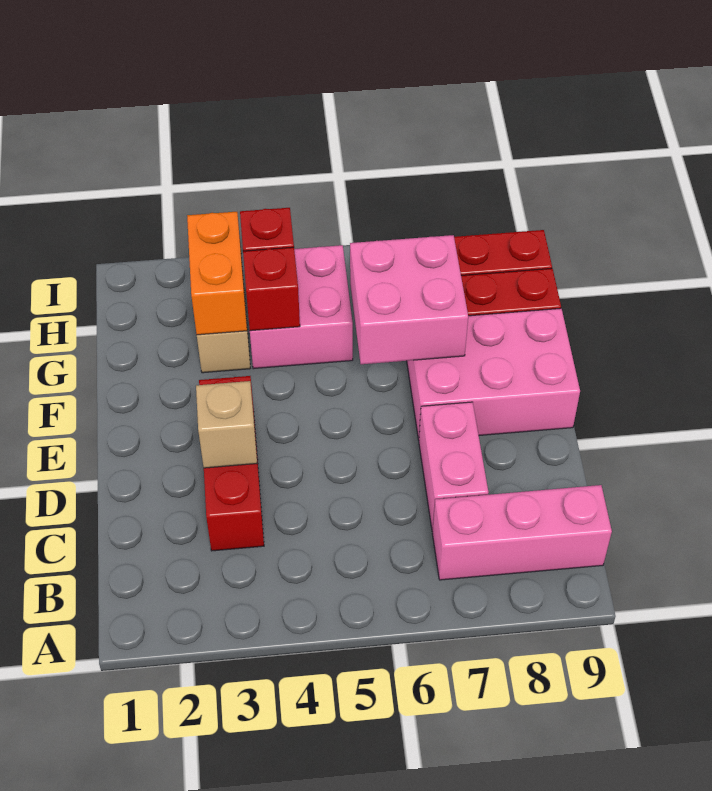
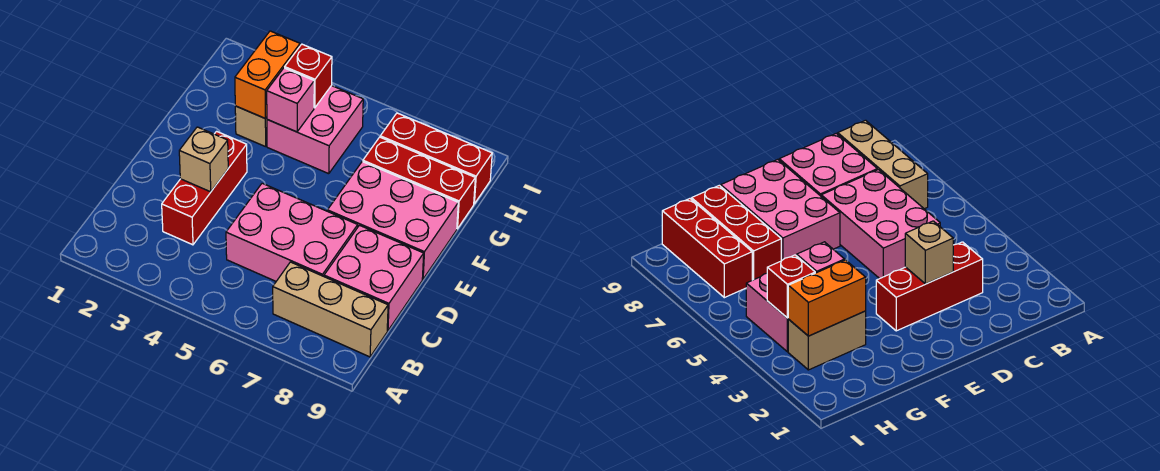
pink brick B7:B9 level 1 -> tan brick B7:B9 level 1
pink brick C7:D7 level 1 -> pink brick C5:D7 level 1
pink brick F6:G7 level 2 -> pink brick C8:D9 level 1
red brick G4 level 2 -> pink brick G4 level 2

